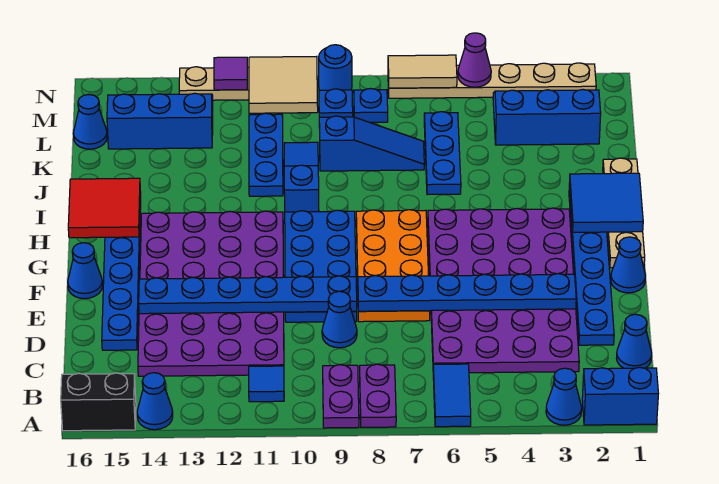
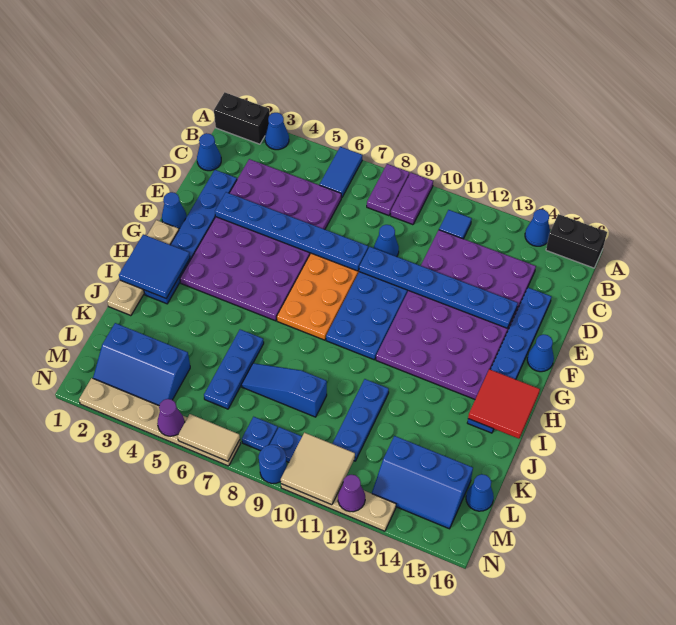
blue brick A1:A2 level 1 -> black brick A1:A2 level 1
blue slope I10:K10 level 1 top I -> none
purple tile N12 level 2 -> purple cone N12 level 2

